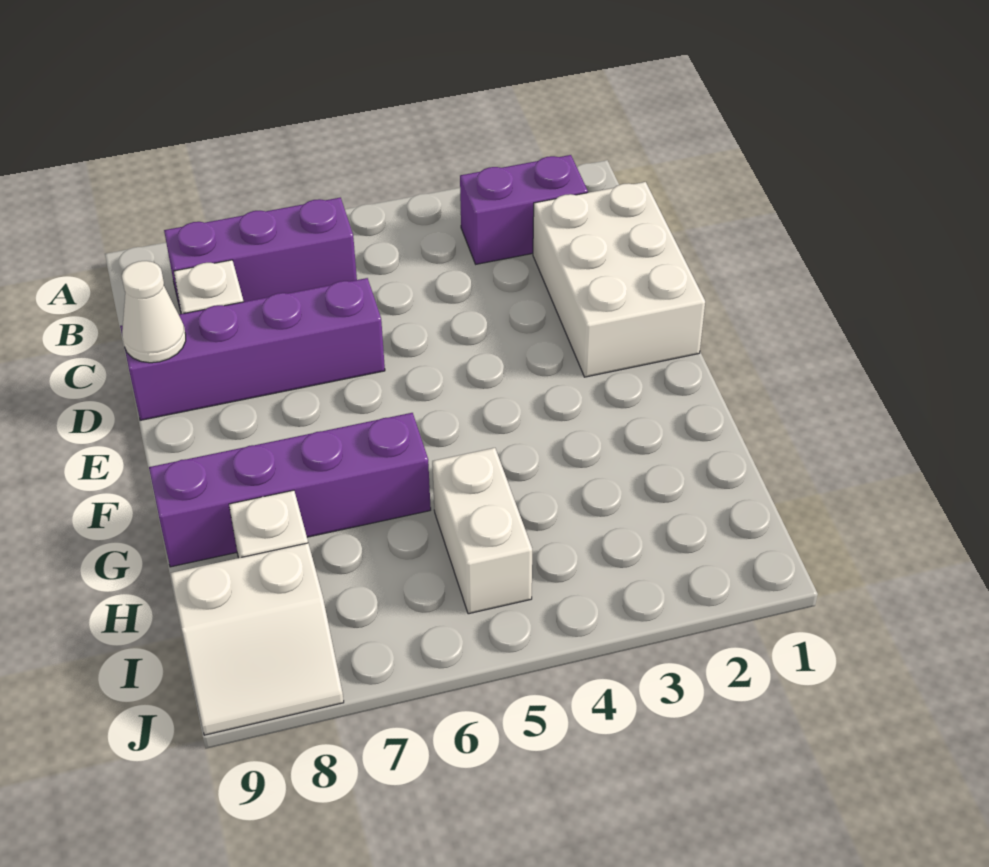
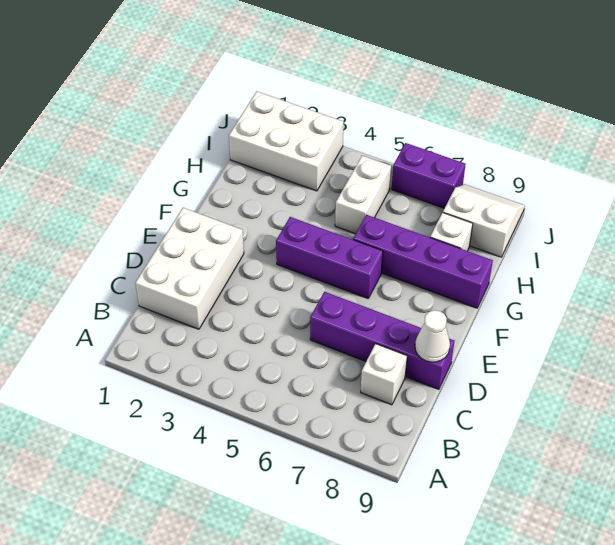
purple brick B2:B3 level 1 -> purple brick J6:J7 level 1
purple brick B6:B8 level 1 -> purple brick F4:F6 level 1
none -> white brick I1:J3 level 1

